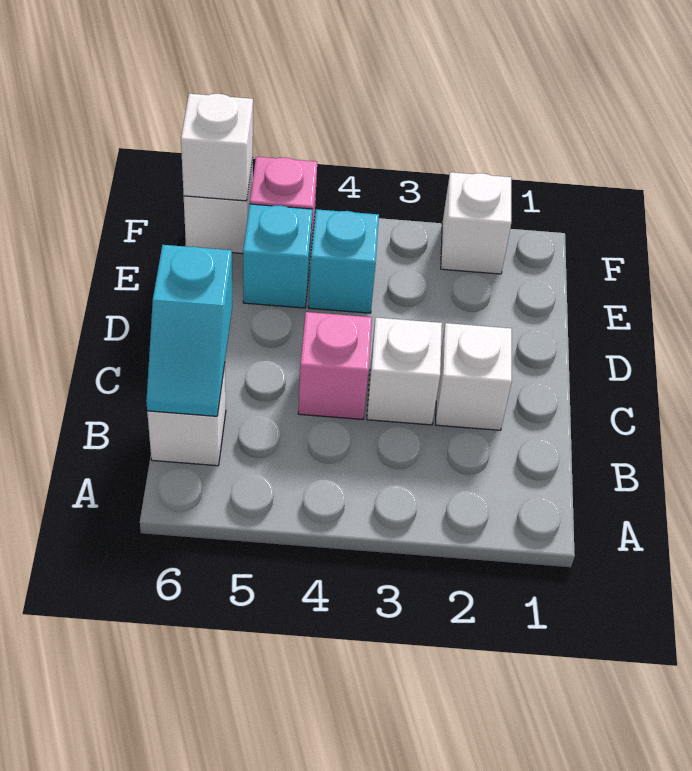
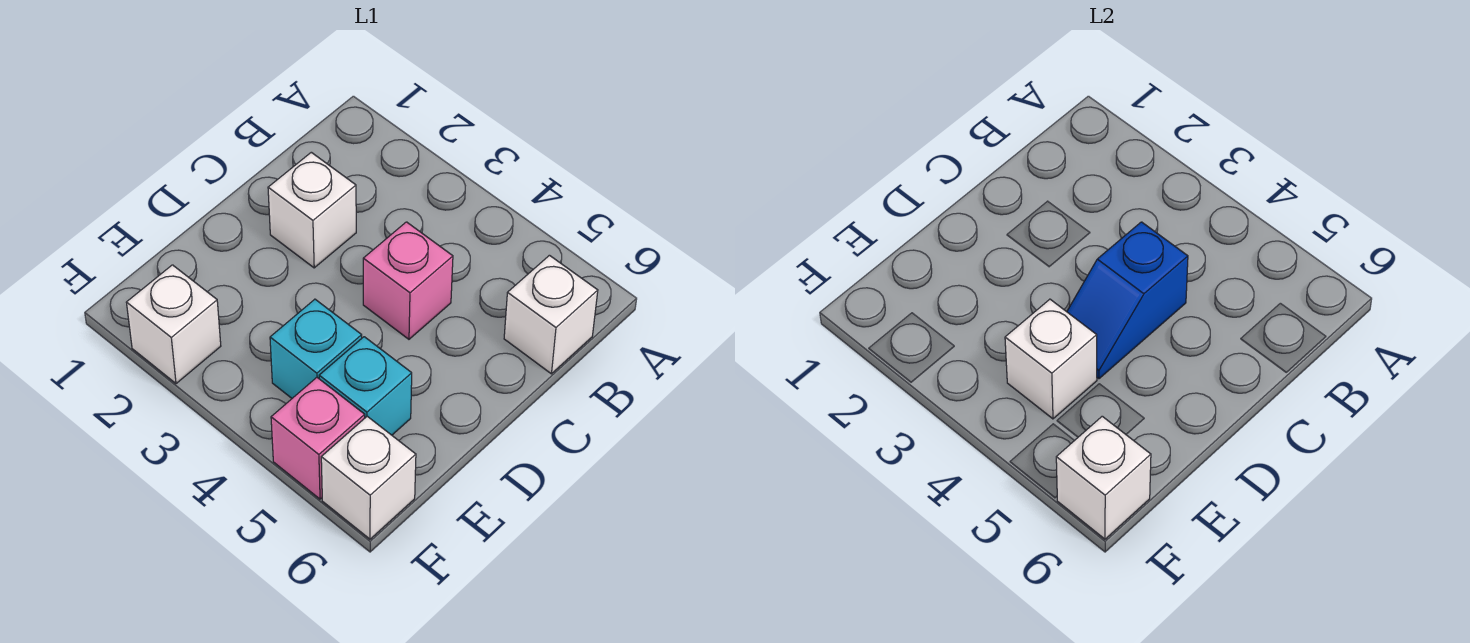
cyan slope B6:C6 level 2 top C -> none
white brick C3 level 1 -> white brick E4 level 2
none -> blue slope C4:D4 level 2 top C

